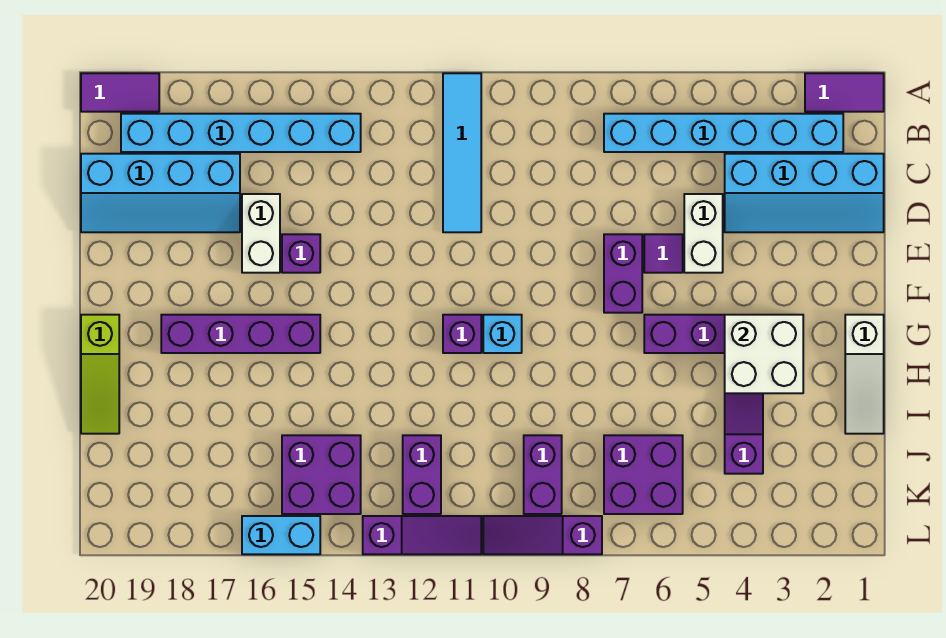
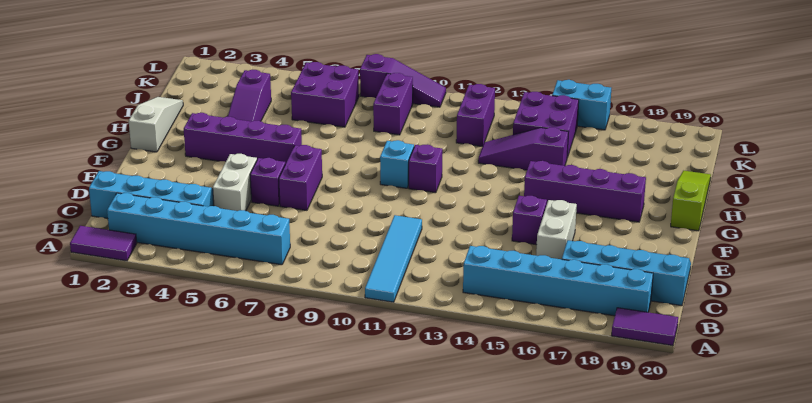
purple tile E6 level 1 -> purple brick E6 level 1
white brick G3:H4 level 2 -> none
purple slope L11:L13 level 1 top 13 -> purple slope I13:I15 level 1 top 15

